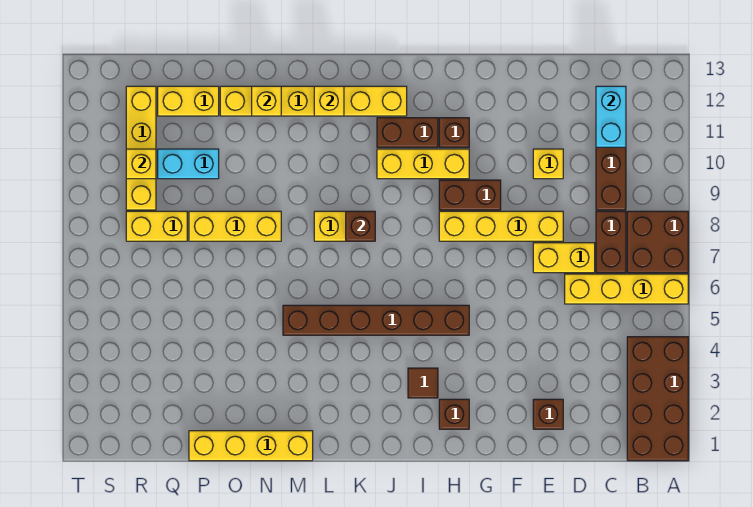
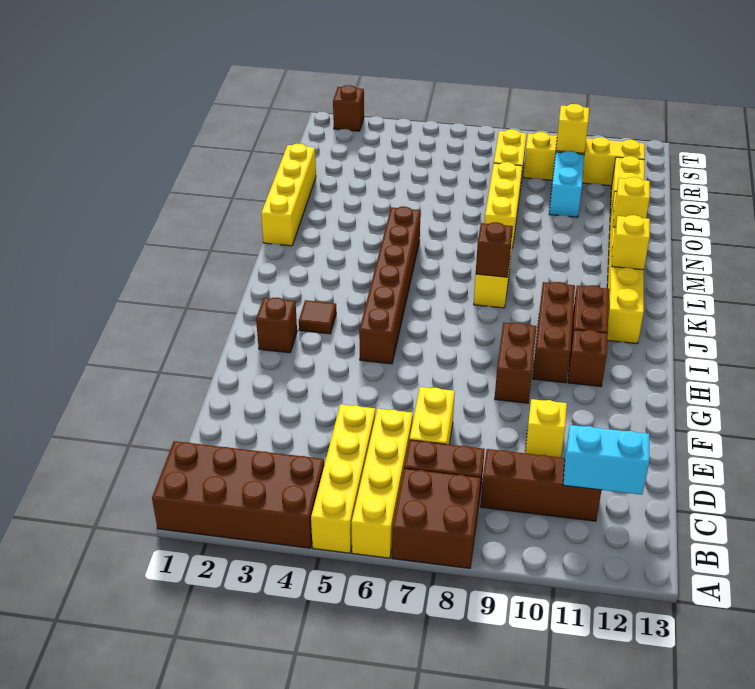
brown brick E2 level 1 -> brown brick T2 level 1
yellow brick E8:H8 level 1 -> yellow brick A5:D5 level 1
yellow brick H10:J10 level 1 -> brown brick H10:J10 level 1

